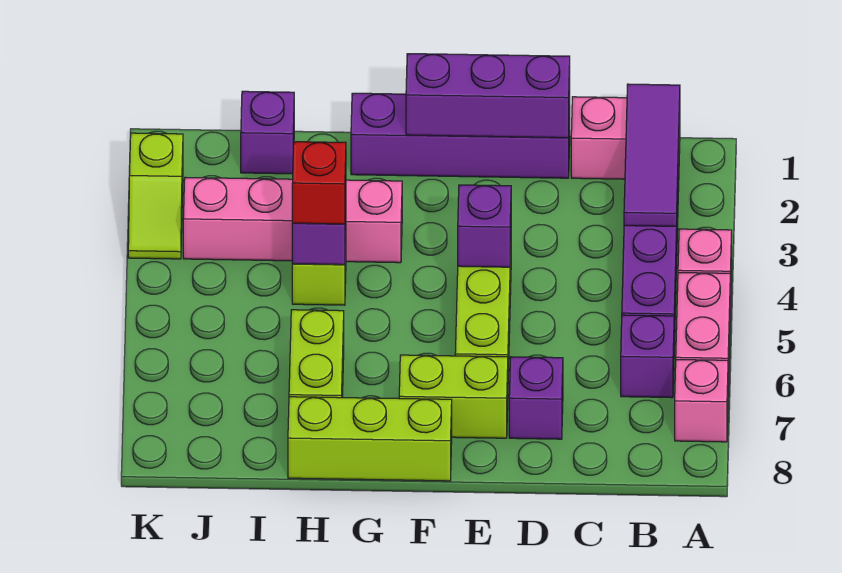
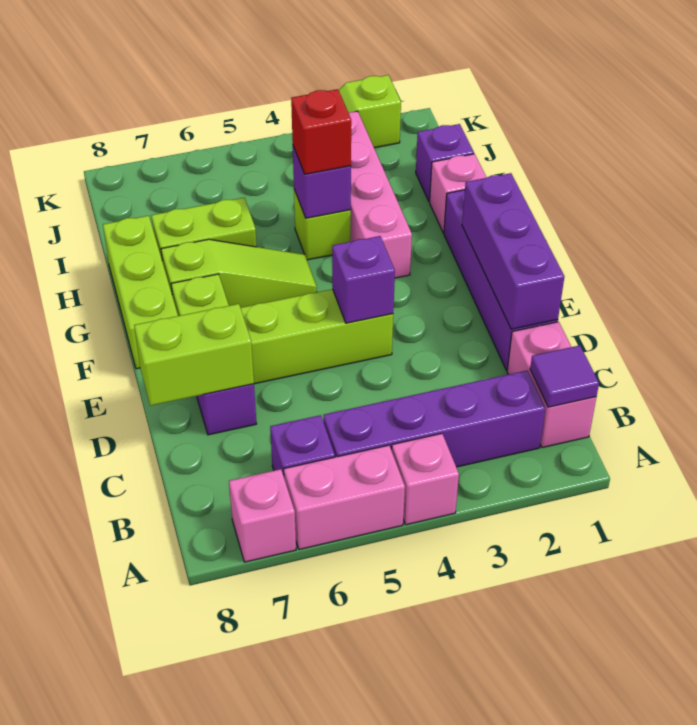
purple tile B1:B3 level 2 -> purple tile B1 level 2
none -> lime brick D7:D8 level 2
none -> lime slope G5:G7 level 1 top 7
none -> pink brick H1 level 1

